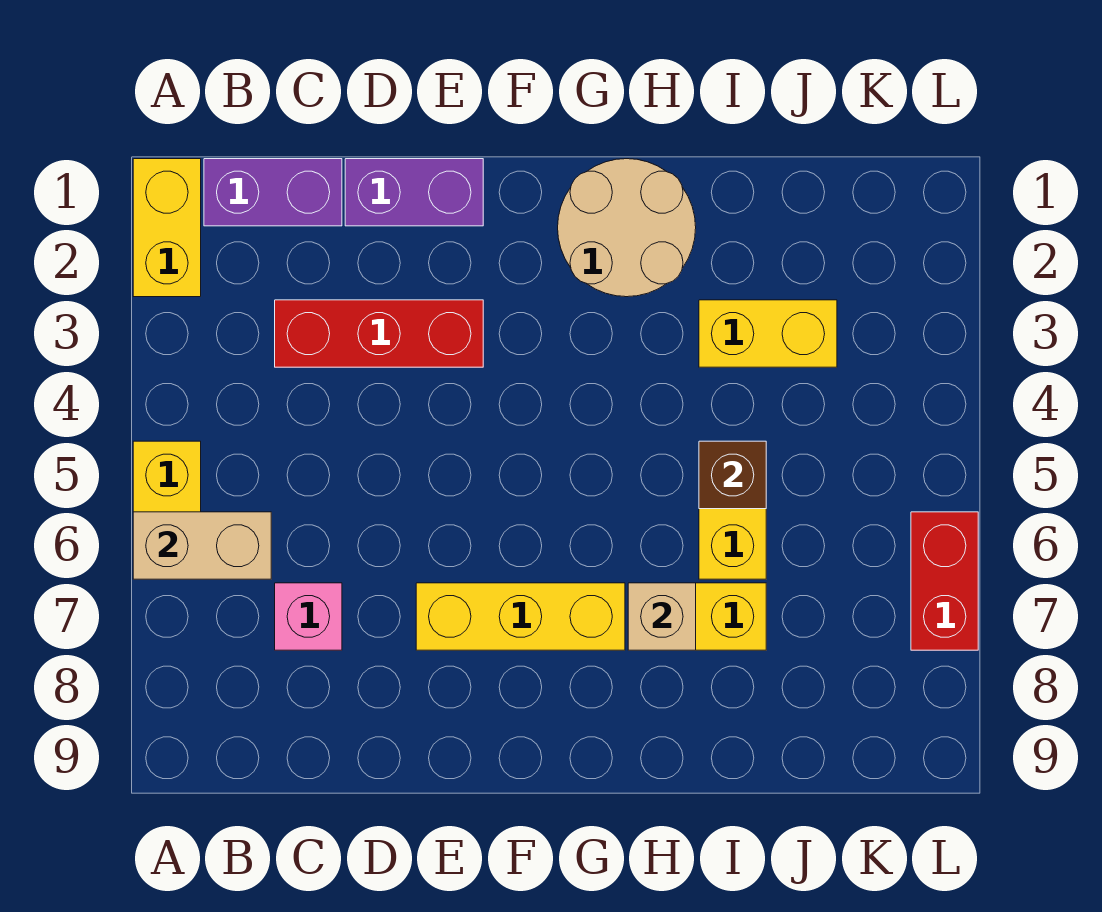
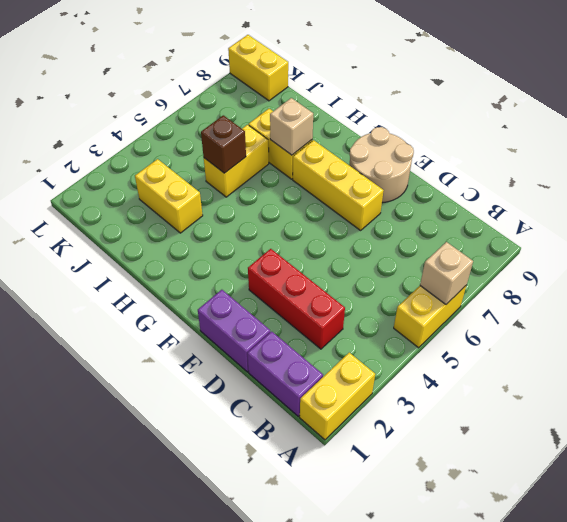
tan brick A6:B6 level 2 -> tan brick A6 level 2
pink brick C7 level 1 -> none
tan round brick G1:H2 level 1 -> tan round brick E8:F9 level 1
none -> yellow brick K9:L9 level 1
red brick L6:L7 level 1 -> none

